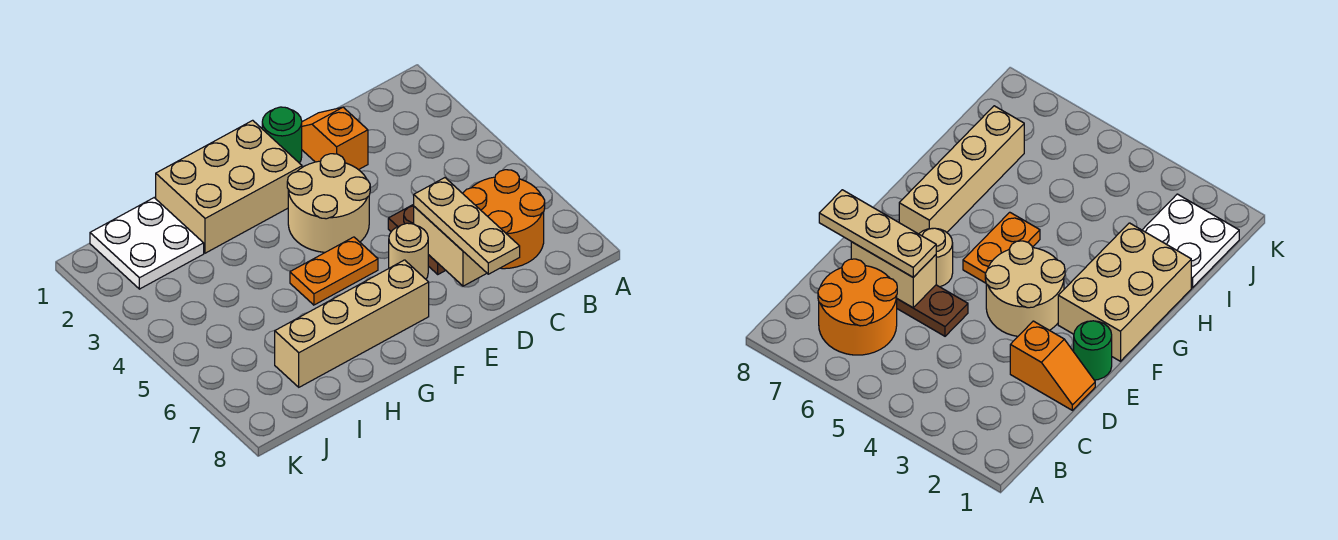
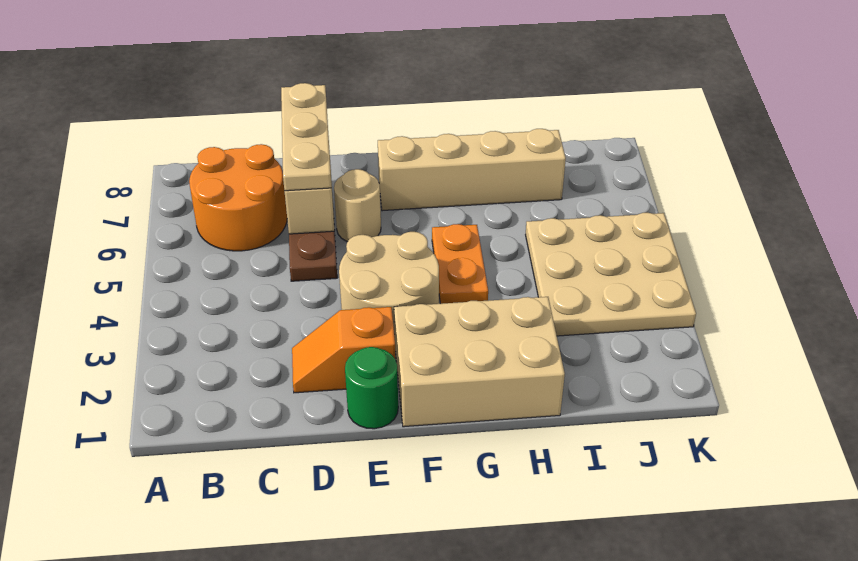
orange slope D1:D2 level 1 top 2 -> orange slope D2:E2 level 1 top E
orange plate F5:G5 level 1 -> orange plate G4:G5 level 1
white plate I1:J2 level 1 -> none
none -> tan plate I3:K5 level 1

